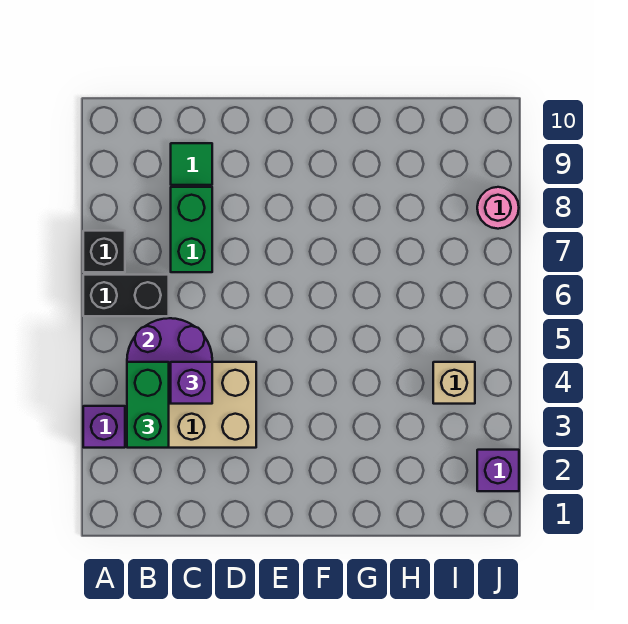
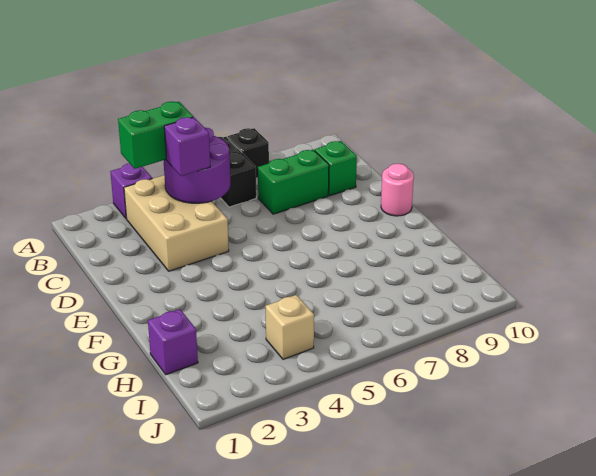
green tile C9 level 1 -> green brick C9 level 1
purple brick J2 level 1 -> purple brick H1 level 1
pink round brick J8 level 1 -> pink round brick E10 level 1

